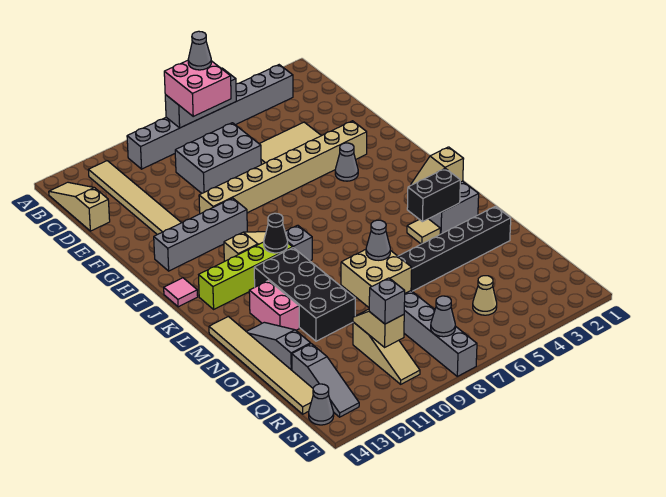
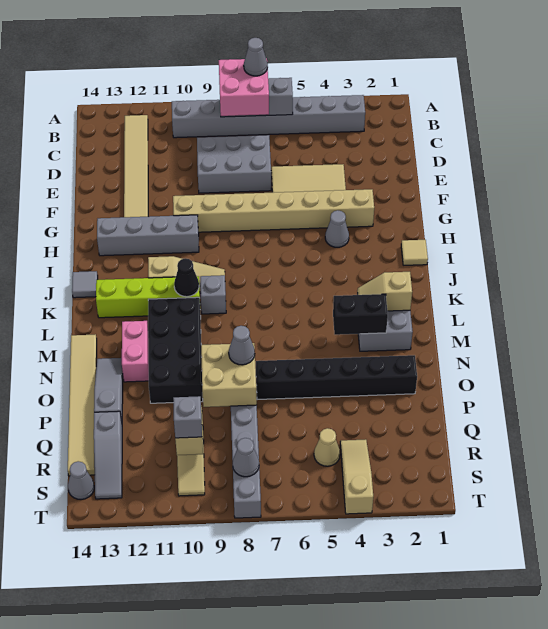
tan slope B14:D14 level 1 top D -> tan slope R4:T4 level 1 top T
pink tile J14 level 1 -> grey tile J14 level 1
tan tile M4 level 1 -> tan tile I1 level 1

